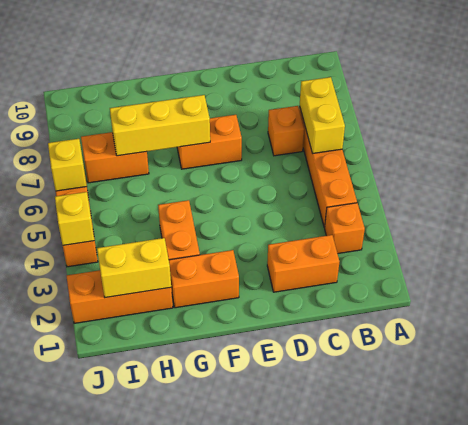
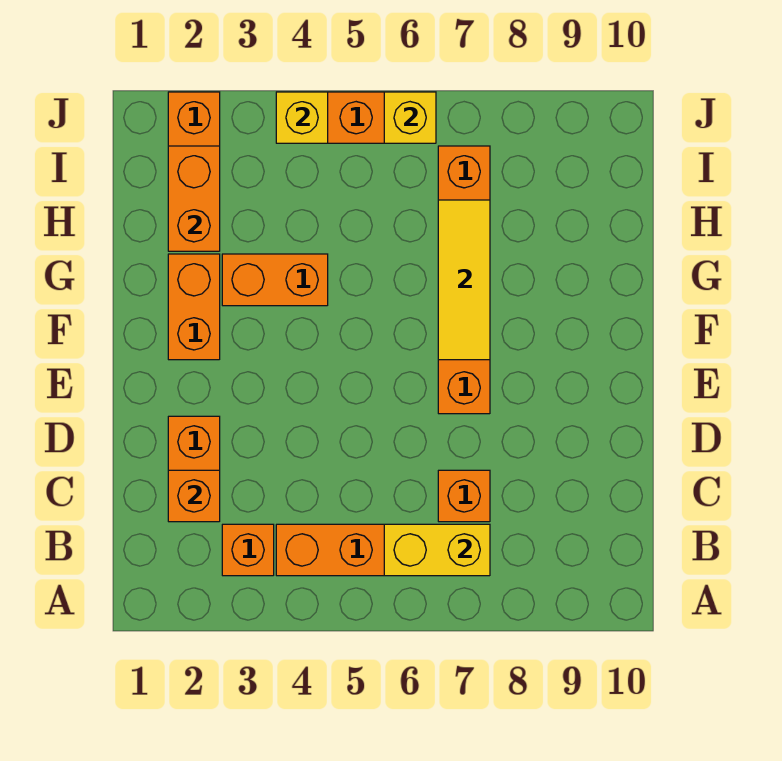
none -> orange brick C2 level 2
yellow brick F7:H7 level 2 -> yellow tile F7:H7 level 2
yellow brick H2:I2 level 2 -> orange brick H2:I2 level 2

